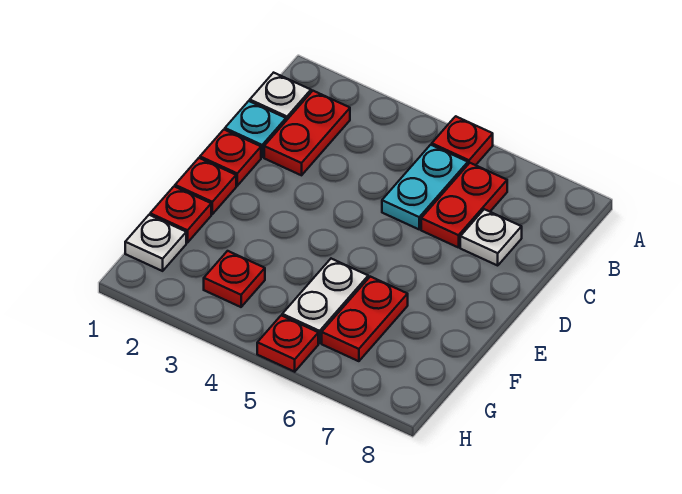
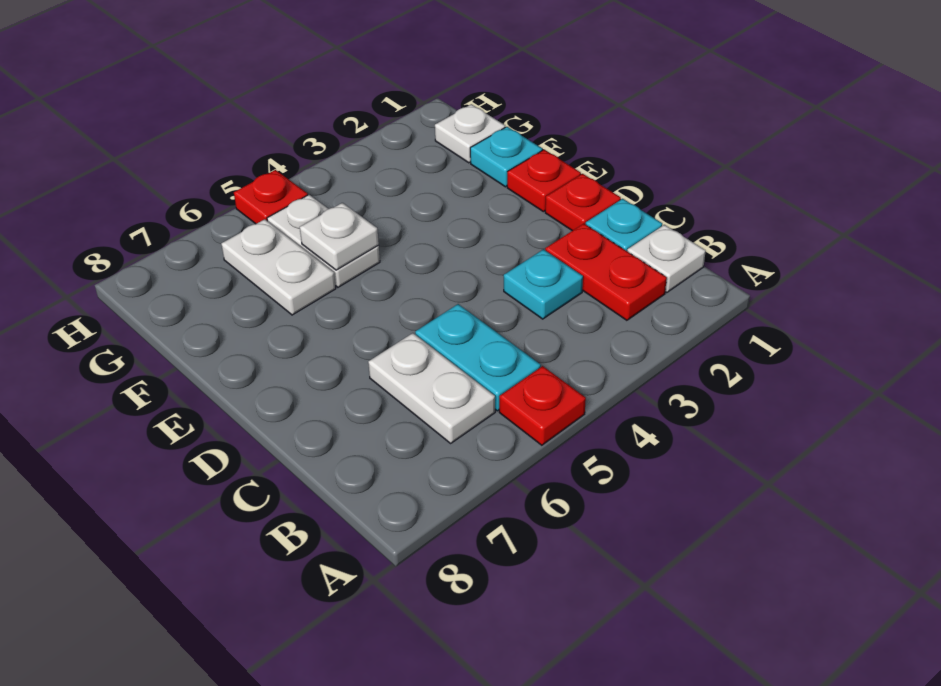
red plate B6:C6 level 1 -> white plate B6:C6 level 1
none -> cyan plate C3 level 1
white plate C7 level 1 -> white plate F5 level 2
red plate F1 level 1 -> cyan plate F1 level 1
red plate F6:G6 level 1 -> white plate F6:G6 level 1
red plate G3 level 1 -> none

